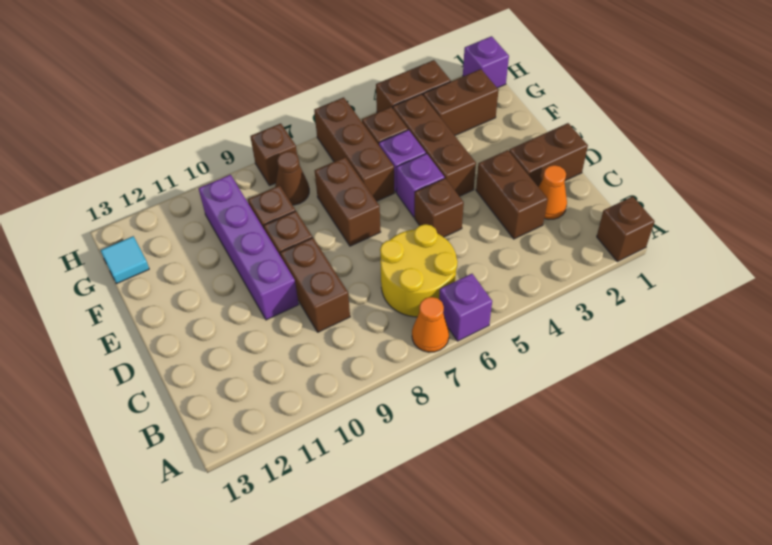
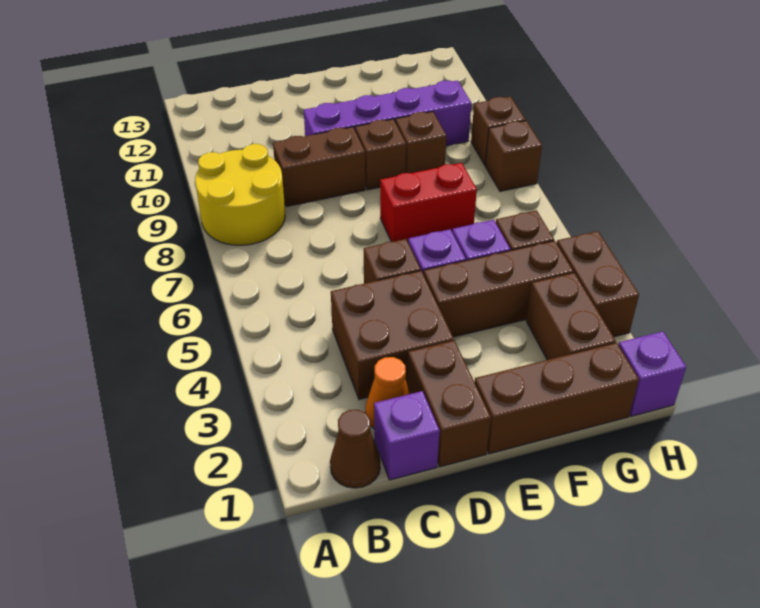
brown brick A1 level 1 -> brown brick H9 level 1
purple brick A6 level 1 -> purple brick C1 level 1
orange cone A7 level 1 -> none
yellow round brick B6:C7 level 1 -> yellow round brick A8:B9 level 1
brown brick C3:D3 level 1 -> brown brick C3:D4 level 1
brown brick E7:F7 level 1 -> red brick E7:F7 level 1
brown brick F6:H6 level 1 -> brown brick E1:G1 level 1
brown cone G8 level 1 -> brown cone B1 level 1
cyan tile G13 level 1 -> none

